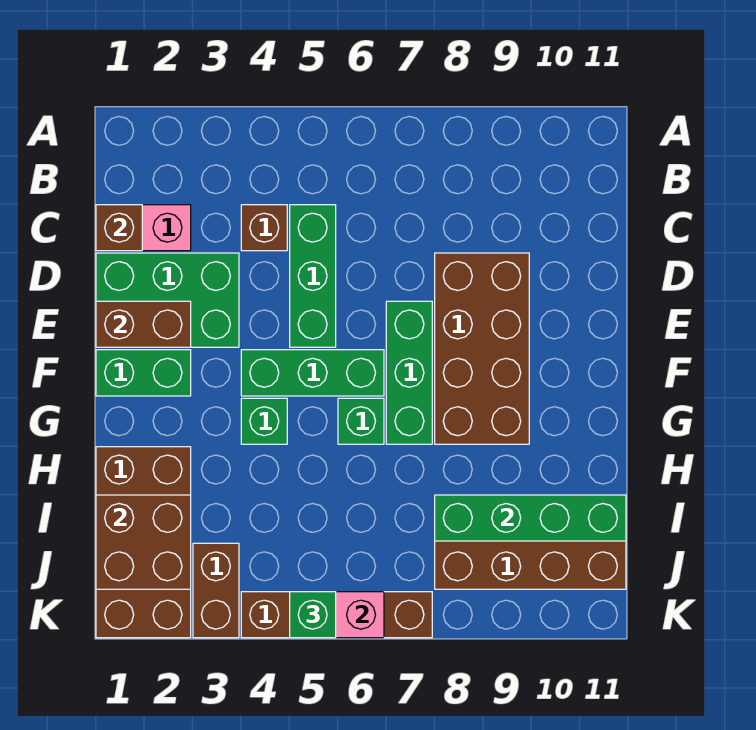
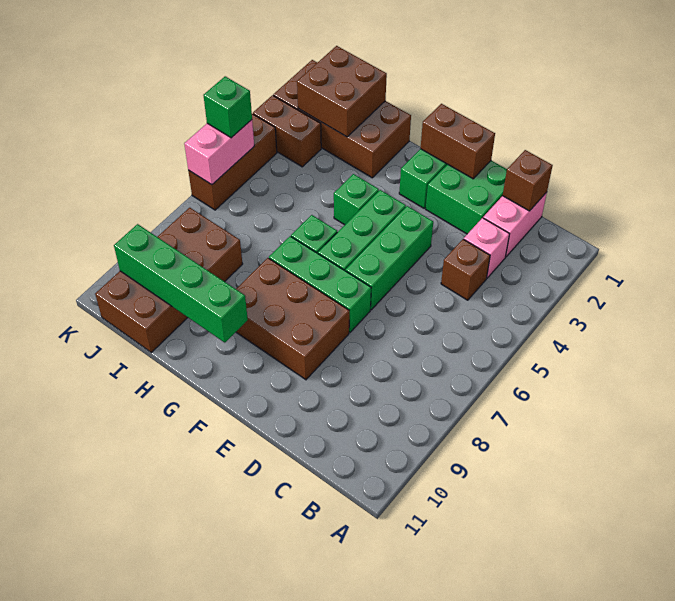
none -> pink brick C3 level 1
green brick C5:E5 level 1 -> green brick E4:E6 level 1
green brick D1:E3 level 1 -> green brick D1:E2 level 1
brown brick D8:G9 level 1 -> brown brick E8:G9 level 1
brown brick E1:E2 level 2 -> brown brick E1:F1 level 2
green brick I8:I11 level 2 -> green brick G10:J10 level 2
brown brick K4:K7 level 1 -> brown brick K4:K6 level 1

